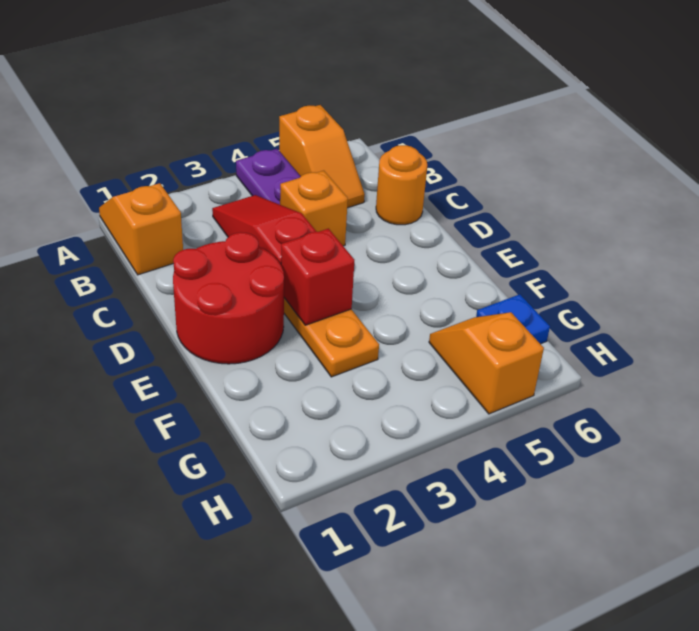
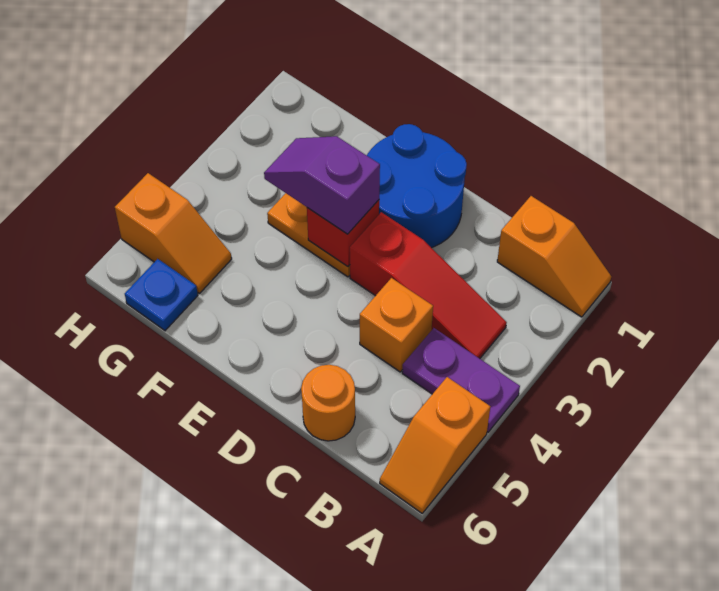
orange slope A5:B5 level 1 top A -> orange slope A5:A6 level 1 top 5
red round brick D1:E2 level 1 -> blue round brick D1:E2 level 1
none -> purple slope E3:F3 level 3 top E

